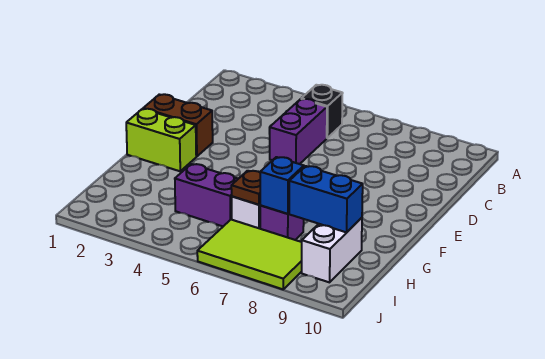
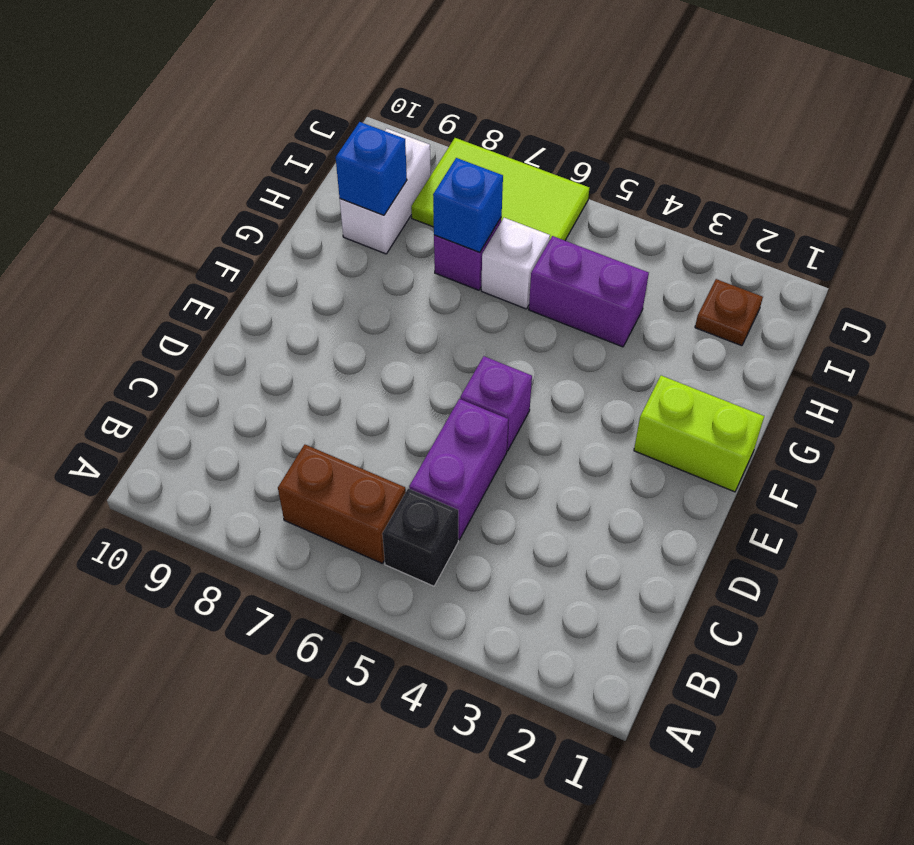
brown brick E1:E2 level 1 -> brown brick B6:B7 level 1
none -> purple brick E5 level 1
brown plate H6 level 2 -> brown plate I2 level 1
blue brick H8:H9 level 2 -> blue brick H9 level 2

